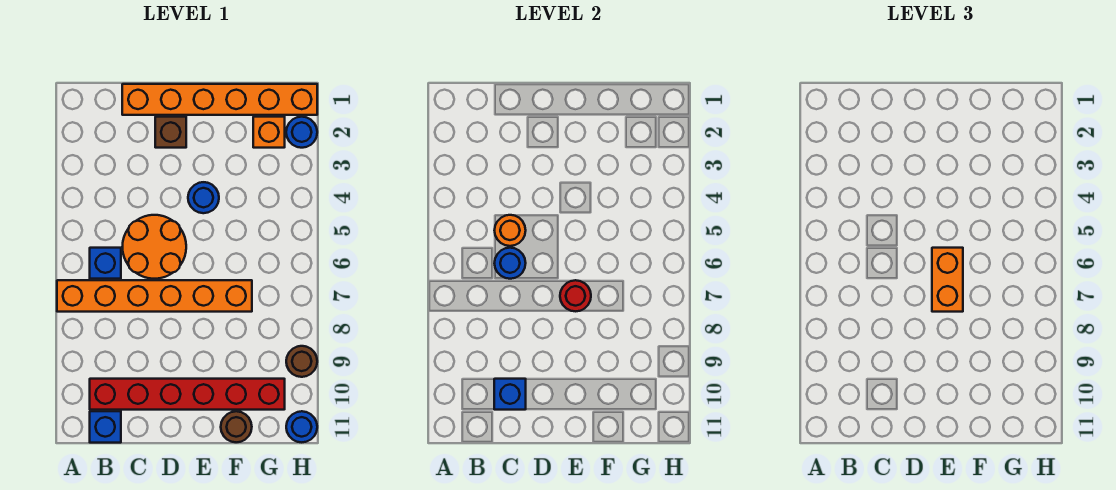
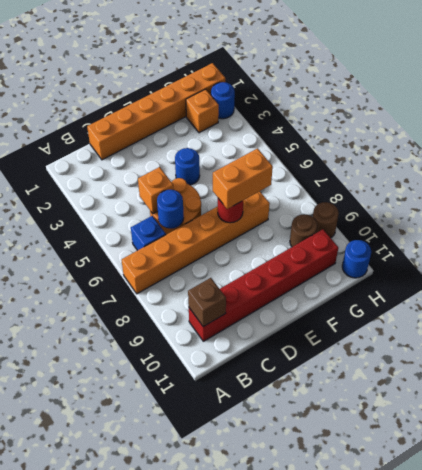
blue brick B11 level 1 -> none
orange round brick C5 level 2 -> orange brick C5 level 2
blue brick C10 level 2 -> none
brown brick D2 level 1 -> brown brick B10 level 2
orange brick E6:E7 level 3 -> orange brick E7:F7 level 3
brown round brick F11 level 1 -> brown round brick G9 level 1

